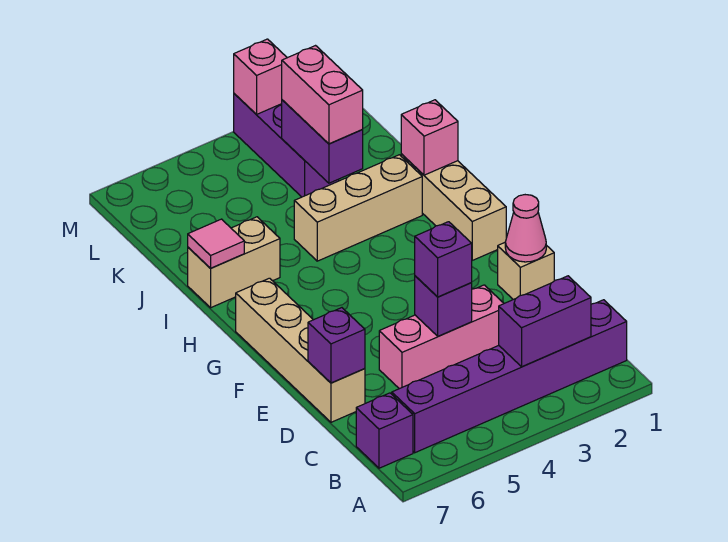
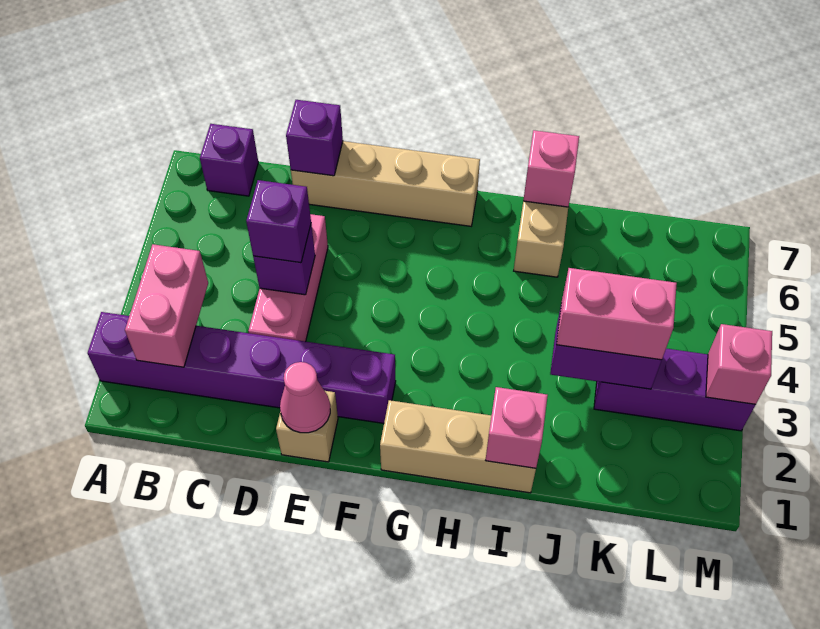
purple brick B1:B6 level 1 -> purple brick A2:F2 level 1
purple brick B2:B3 level 2 -> pink brick B2:B3 level 2
tan brick I2:I4 level 1 -> none
pink tile I7 level 2 -> pink brick I7 level 2

